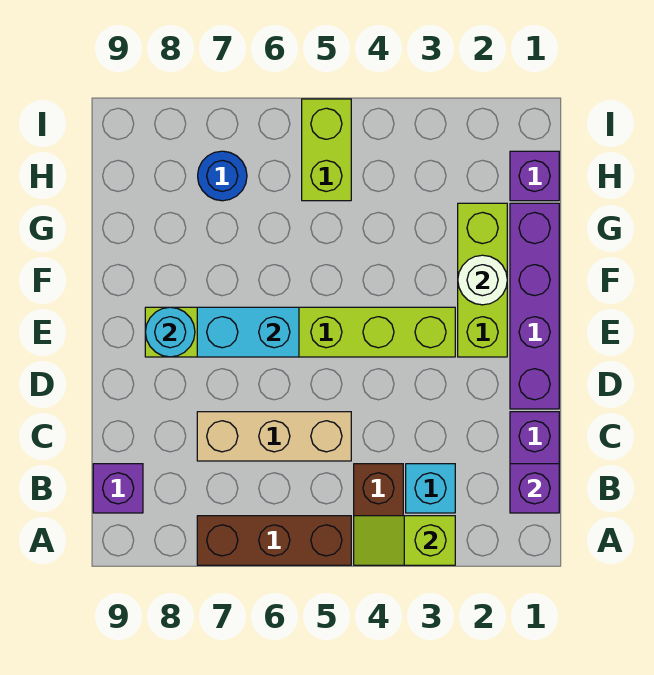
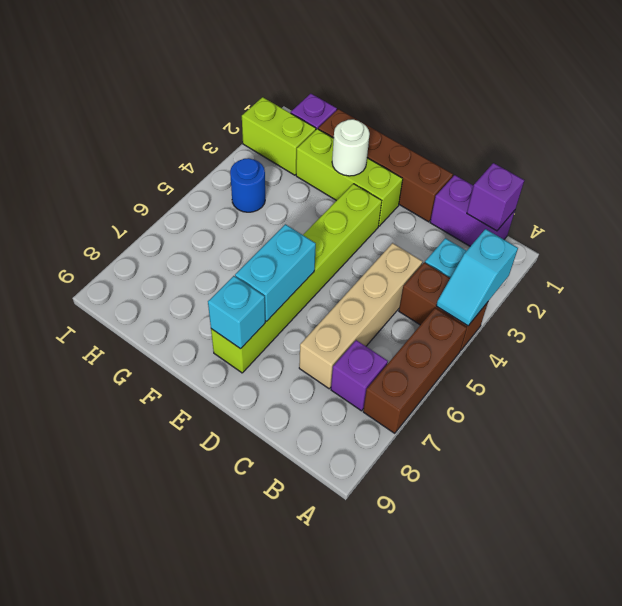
lime slope A3:A4 level 2 top 3 -> cyan slope A3:A4 level 2 top 3
purple brick B9 level 1 -> purple brick B7 level 1
tan brick C5:C7 level 1 -> tan brick C4:C7 level 1
purple brick D1:G1 level 1 -> brown brick D1:G1 level 1
cyan round brick E8 level 2 -> cyan brick E8 level 2
lime brick H5:I5 level 1 -> lime brick H2:I2 level 1
blue round brick H7 level 1 -> blue round brick H4 level 1

